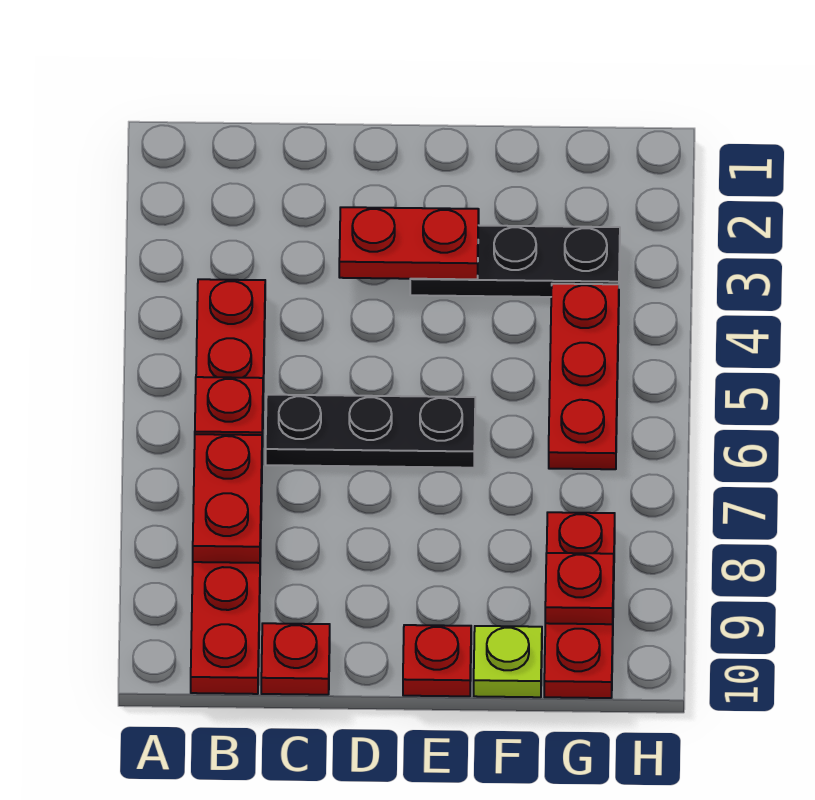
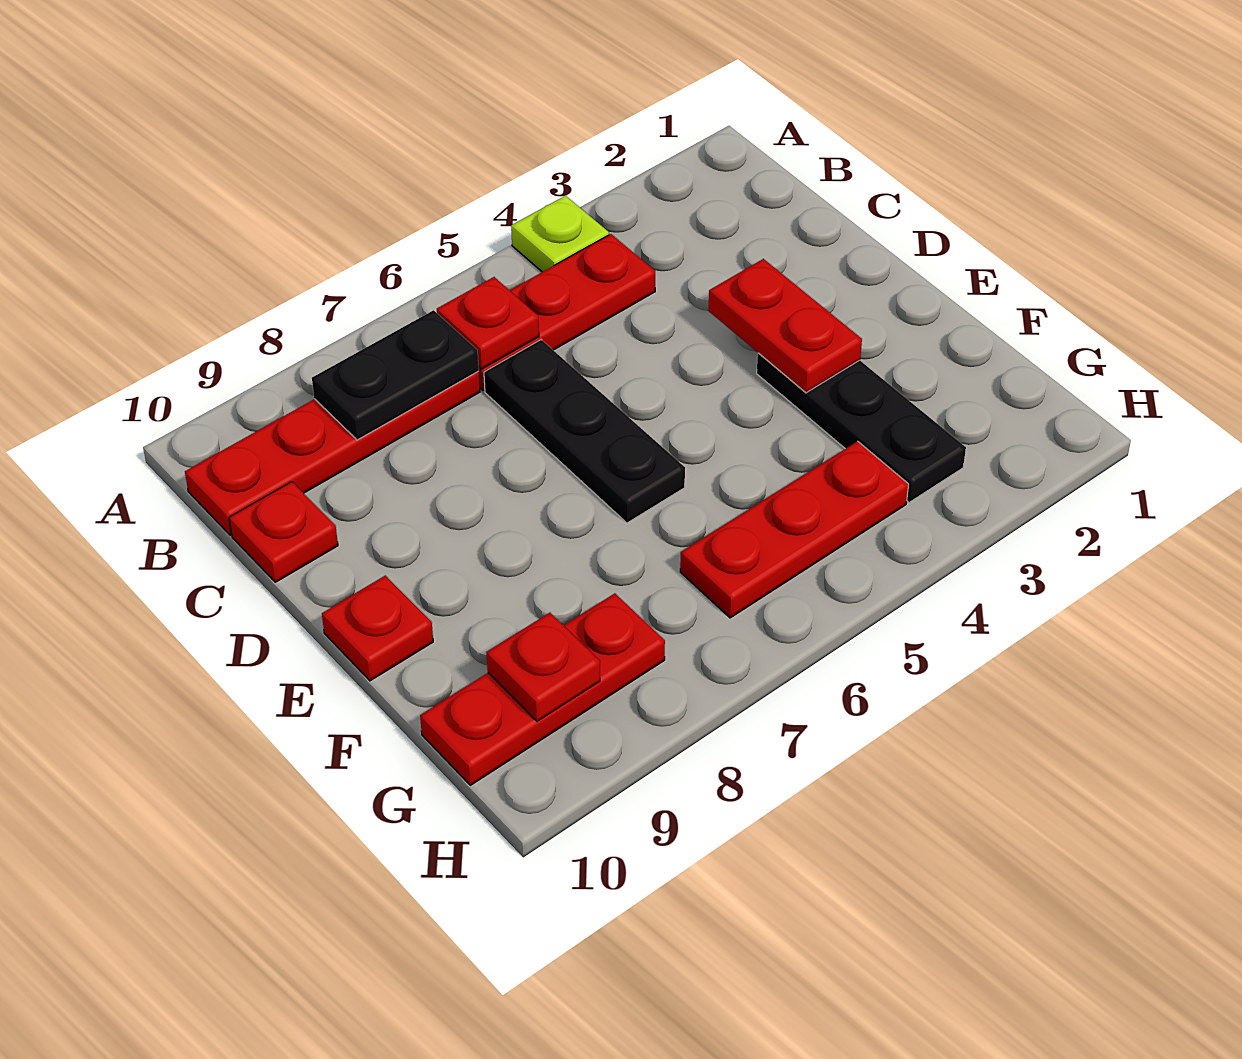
red plate B7:B8 level 2 -> black plate B7:B8 level 2
lime plate F10 level 1 -> lime plate A4 level 1

